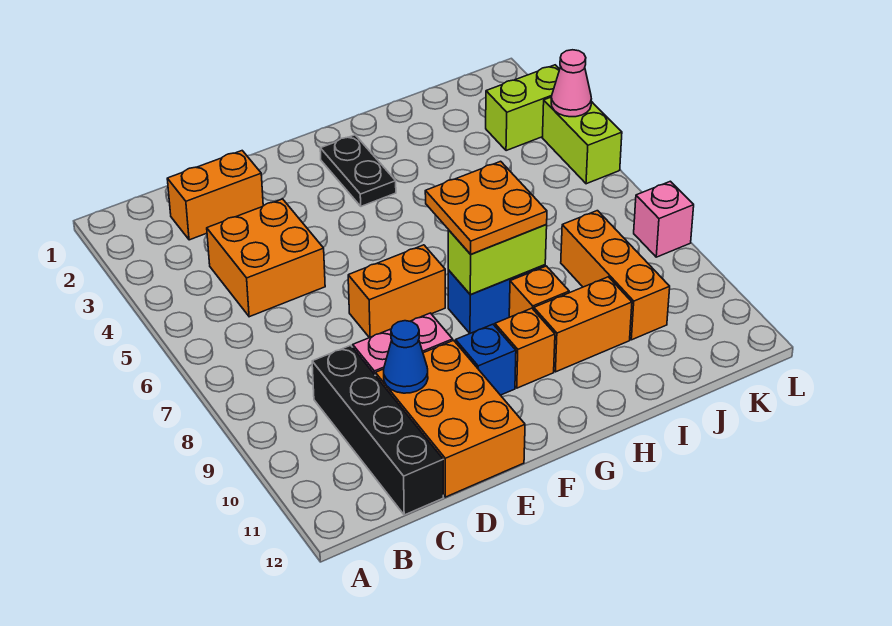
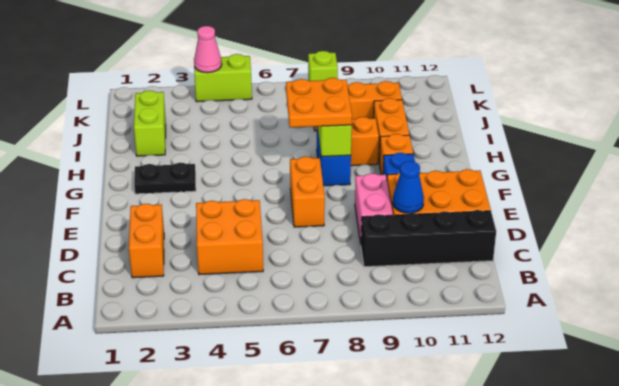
lime brick K3:L3 level 1 -> lime brick I2:J2 level 1
pink brick L8 level 1 -> lime brick L8 level 1

